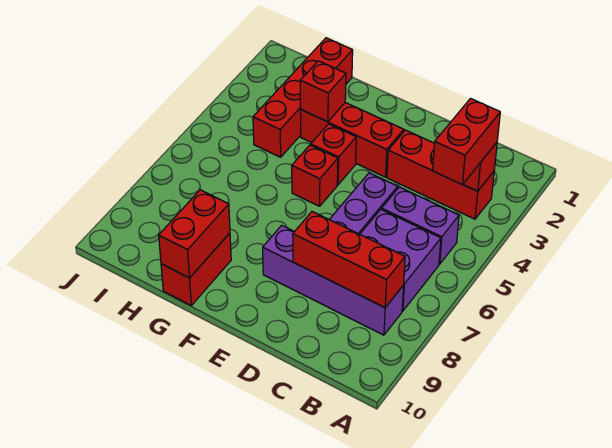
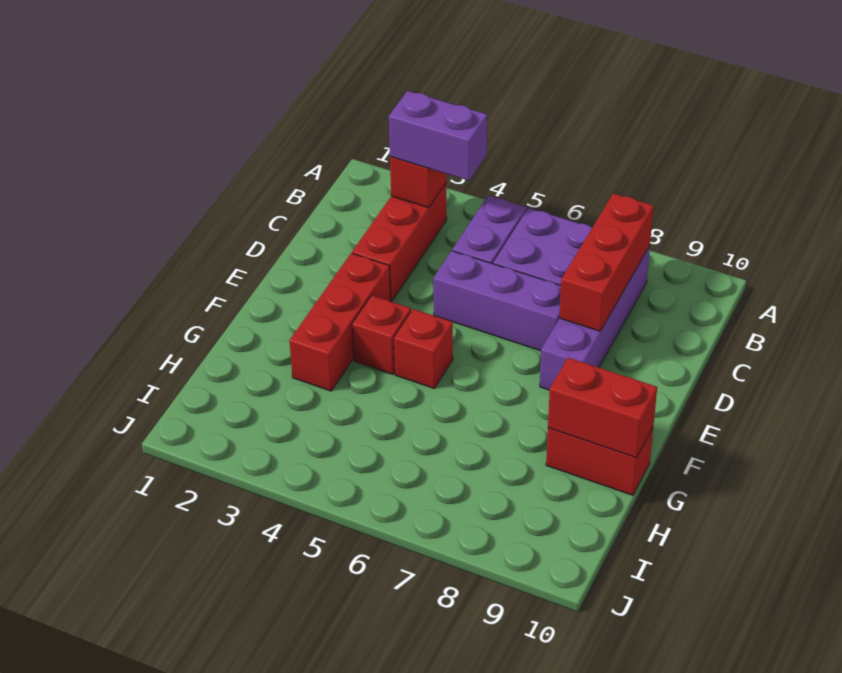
red brick B3:B4 level 3 -> purple brick B3:B4 level 3
red brick G3 level 2 -> none
red brick H1:H4 level 1 -> none

